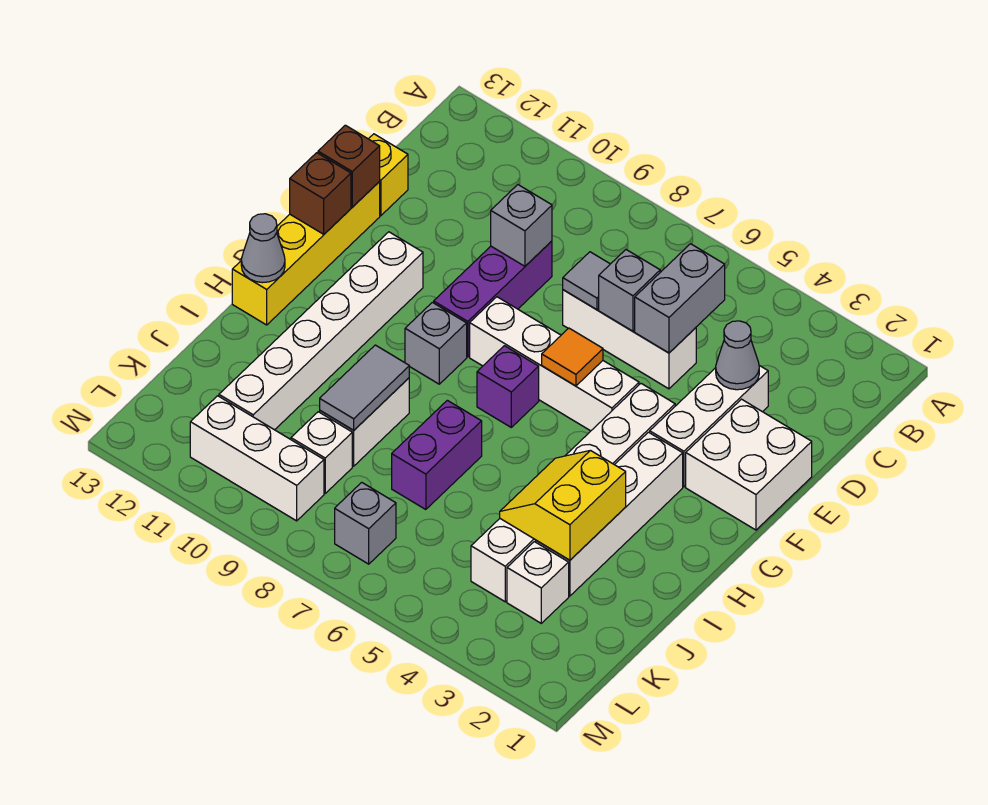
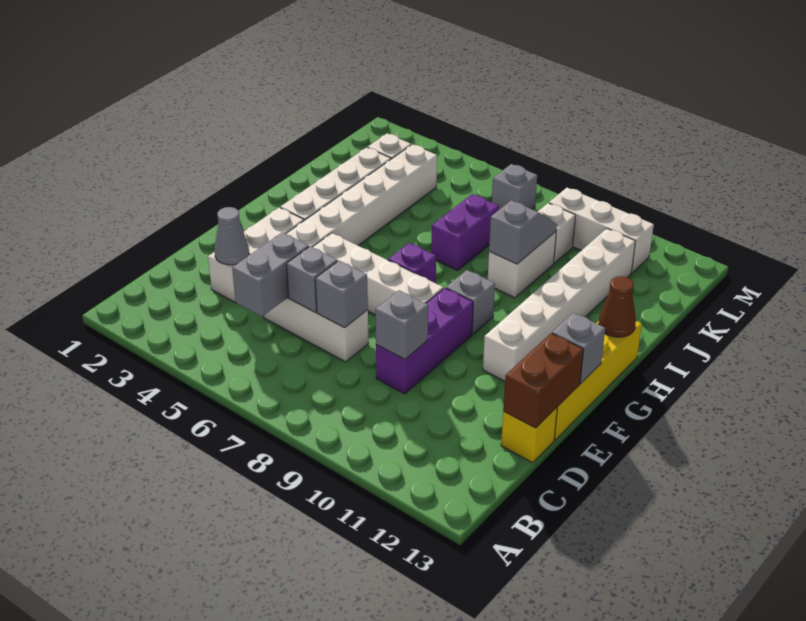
grey tile D7 level 2 -> grey brick D7 level 2
white brick E1:F2 level 1 -> none
brown brick E13 level 2 -> brown brick D13:E13 level 2
orange tile F6 level 2 -> none
brown brick F13 level 2 -> grey brick F13 level 2
grey cone H13 level 2 -> brown cone H13 level 2
yellow slope I3:J4 level 2 top 3 -> none
grey tile I9:J9 level 2 -> grey slope I9:J9 level 2 top I

